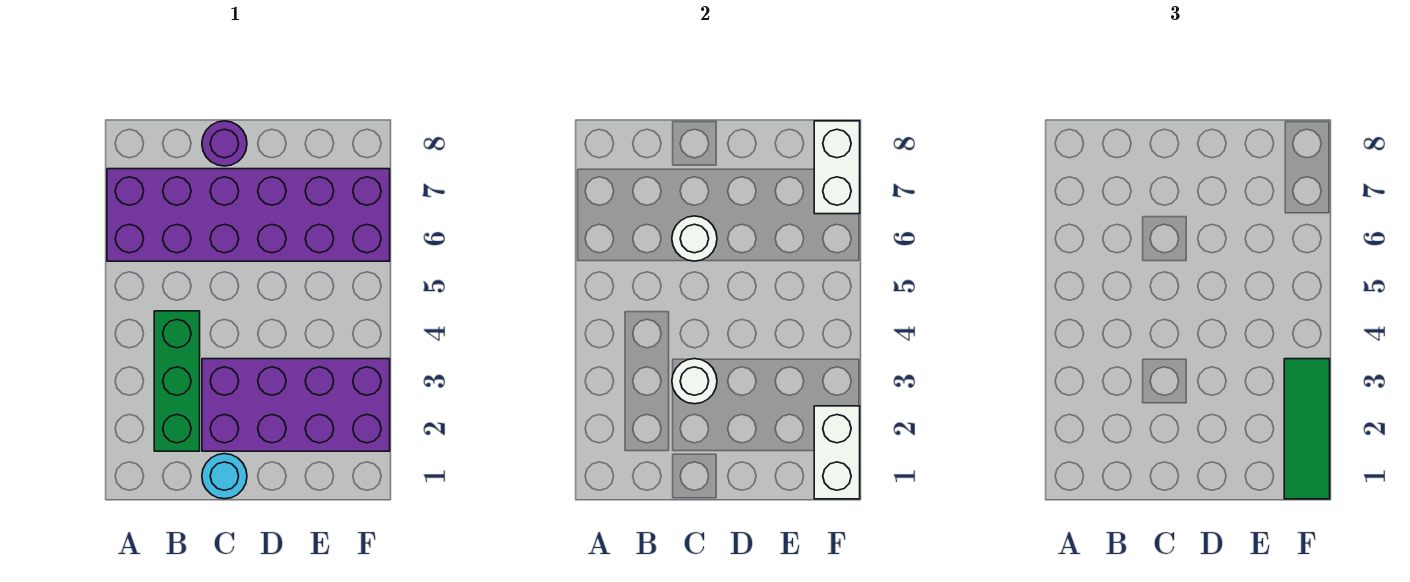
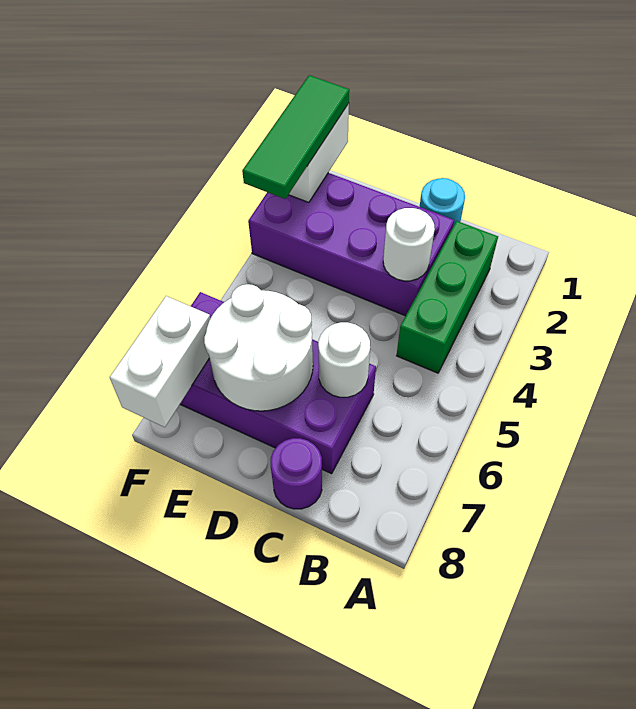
purple brick A6:F7 level 1 -> purple brick C6:F7 level 1
none -> white round brick D6:E7 level 2

